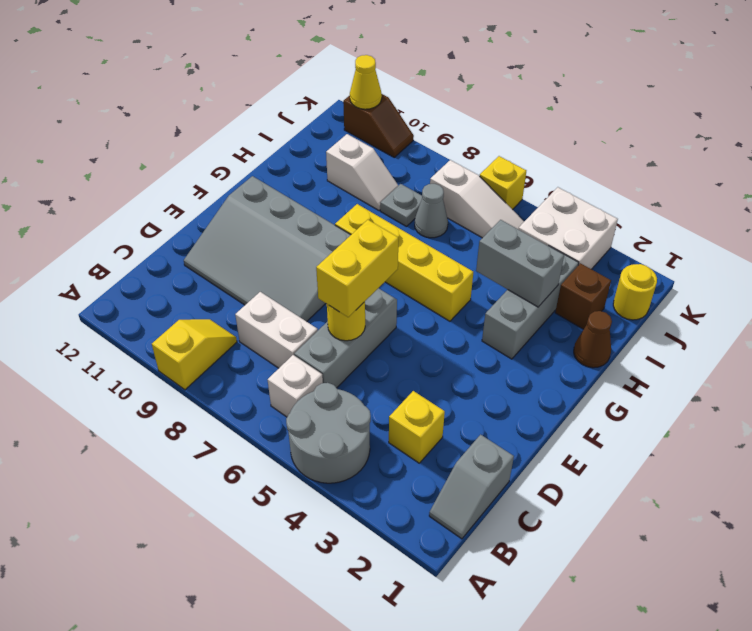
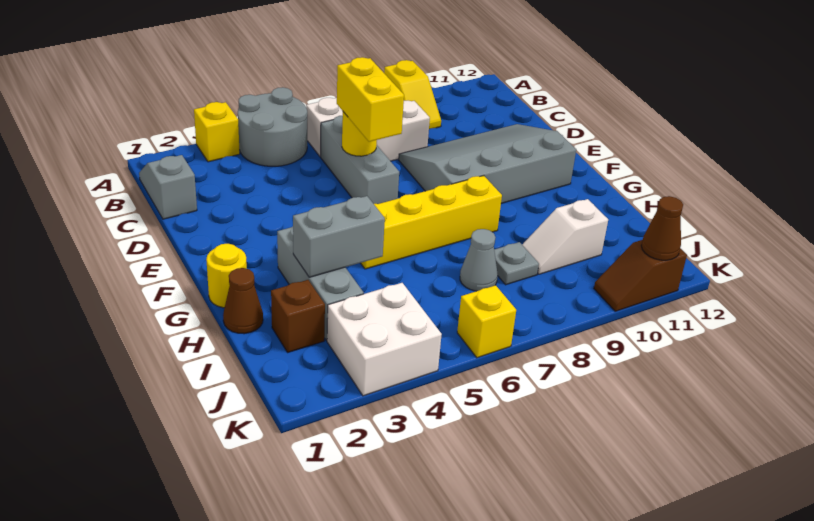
yellow brick C3 level 1 -> yellow brick A3 level 1
yellow round brick J1 level 1 -> yellow round brick G1 level 1
white slope J5:J7 level 1 top 7 -> none
yellow cone K11 level 2 -> brown cone K11 level 2

